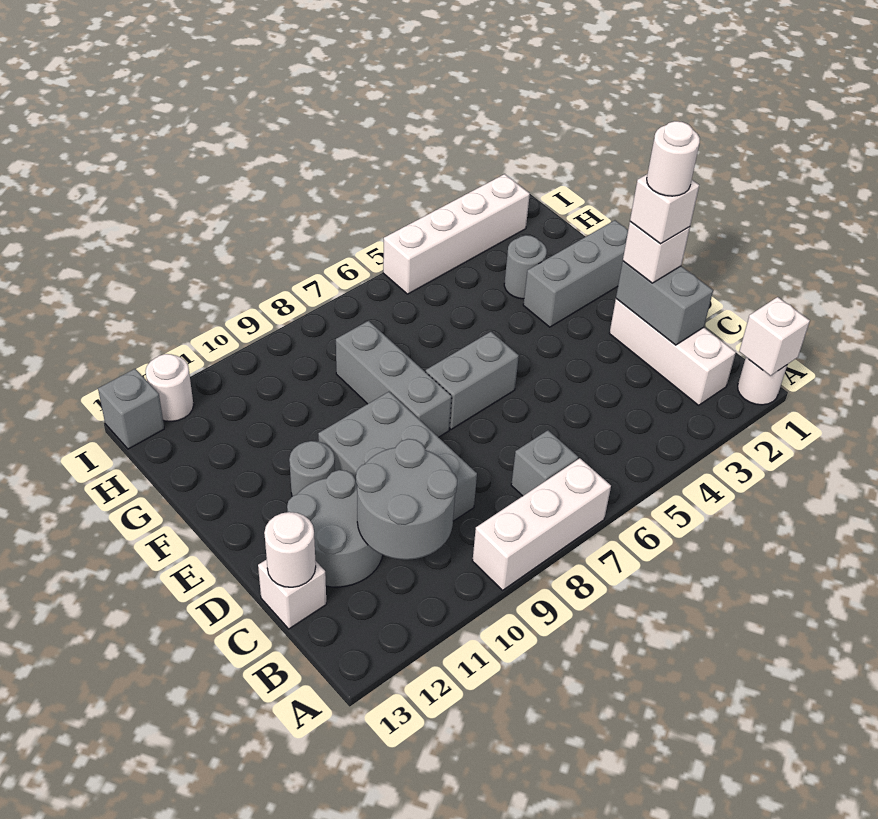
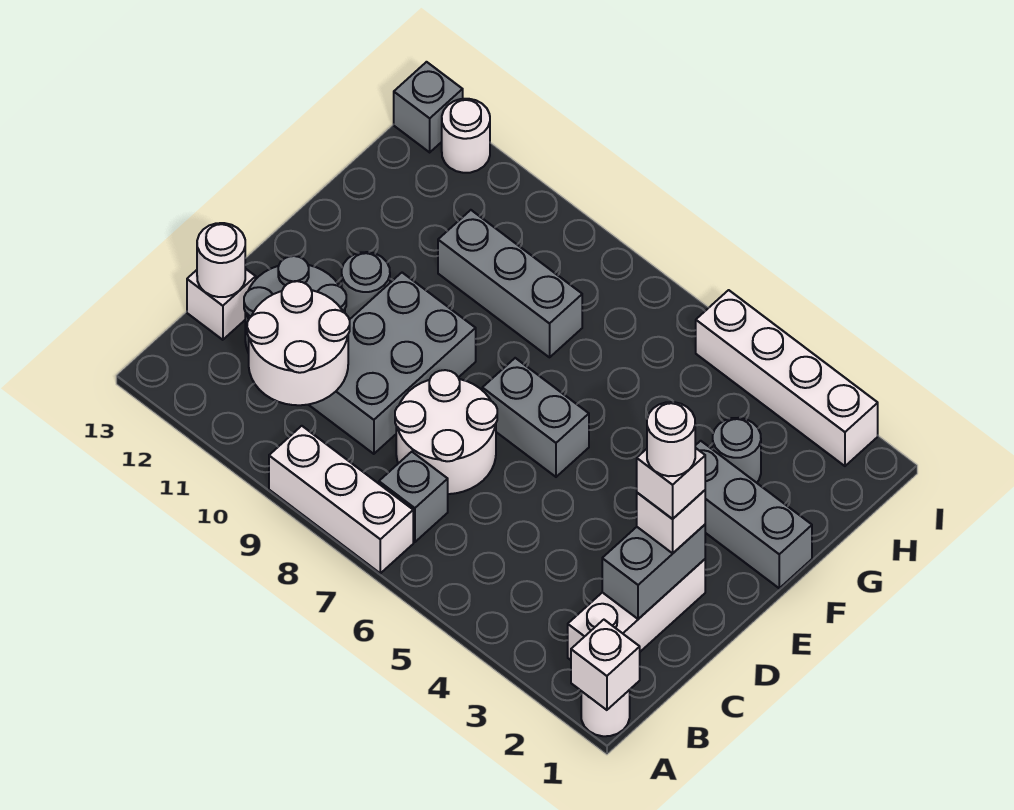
grey round brick B10:C11 level 2 -> white round brick B10:C11 level 2
none -> white round brick C7:D8 level 1
grey brick E8:G8 level 1 -> grey brick G8:G10 level 1

